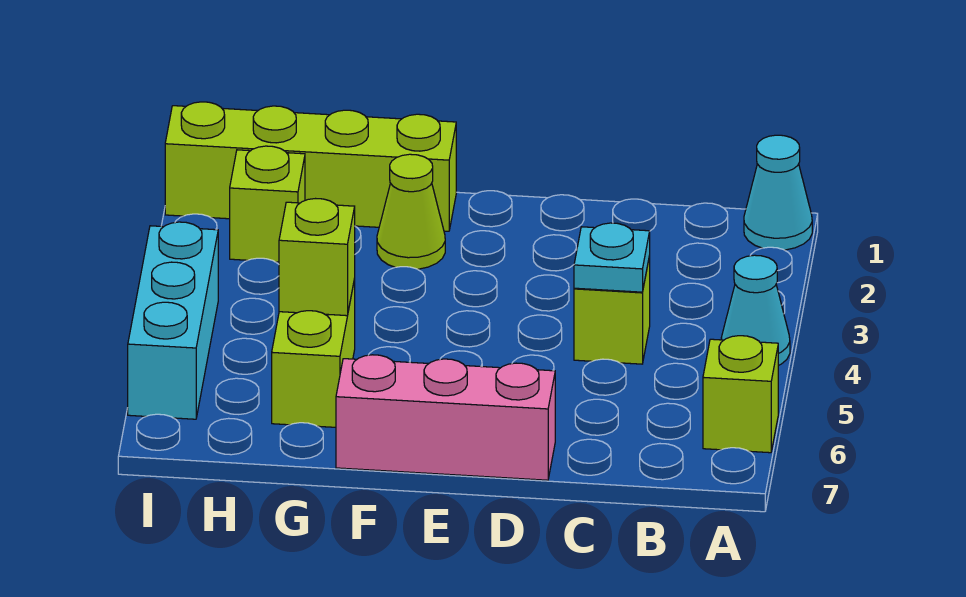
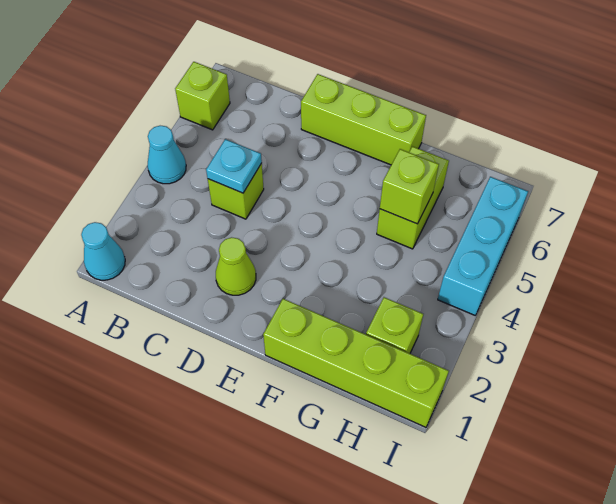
pink brick D7:F7 level 1 -> lime brick D7:F7 level 1
lime cone F2 level 1 -> lime cone D2 level 1

